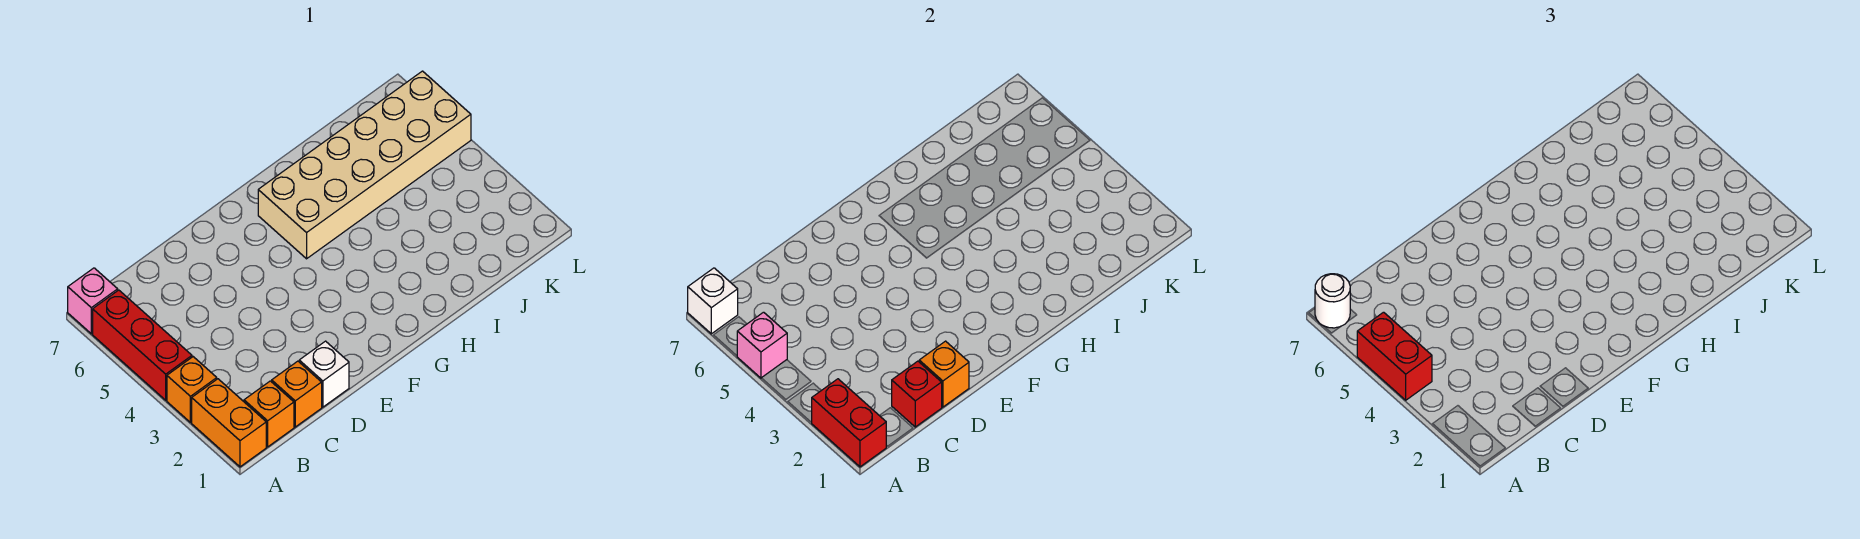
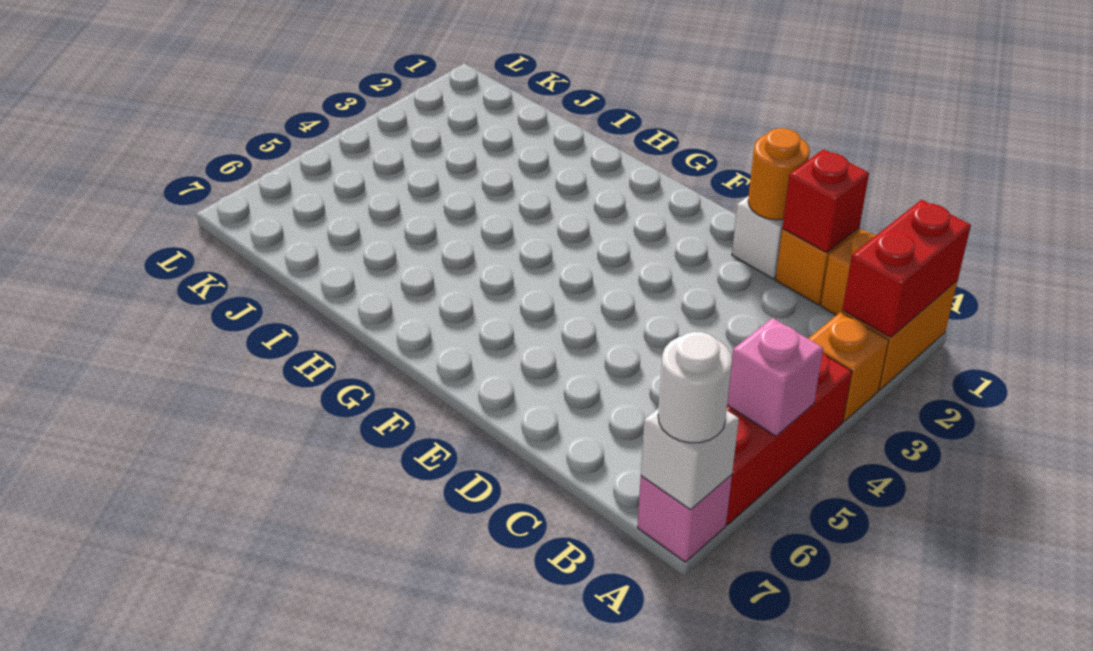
red brick A4:A5 level 3 -> none
orange brick D1 level 2 -> orange round brick D1 level 2
tan brick G5:L6 level 1 -> none

